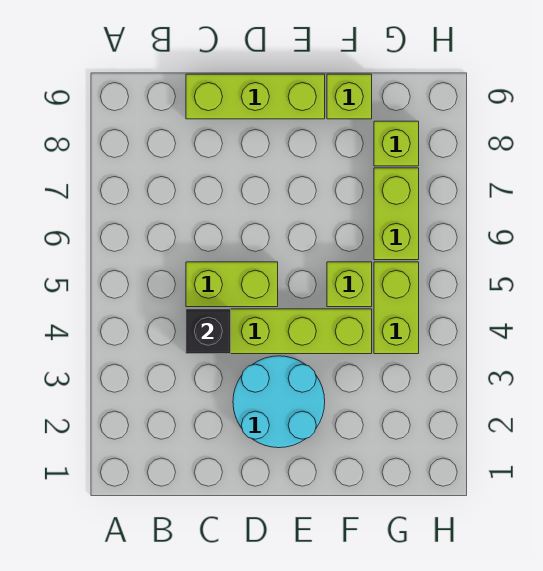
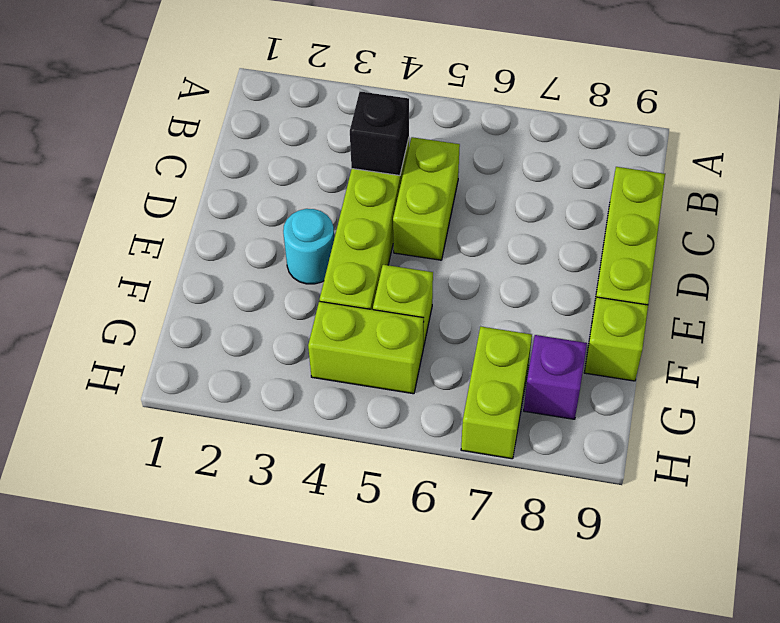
cyan round brick D2:E3 level 1 -> cyan round brick E3 level 1
lime brick G6:G7 level 1 -> lime brick G7:H7 level 1
lime brick G8 level 1 -> purple brick G8 level 1

